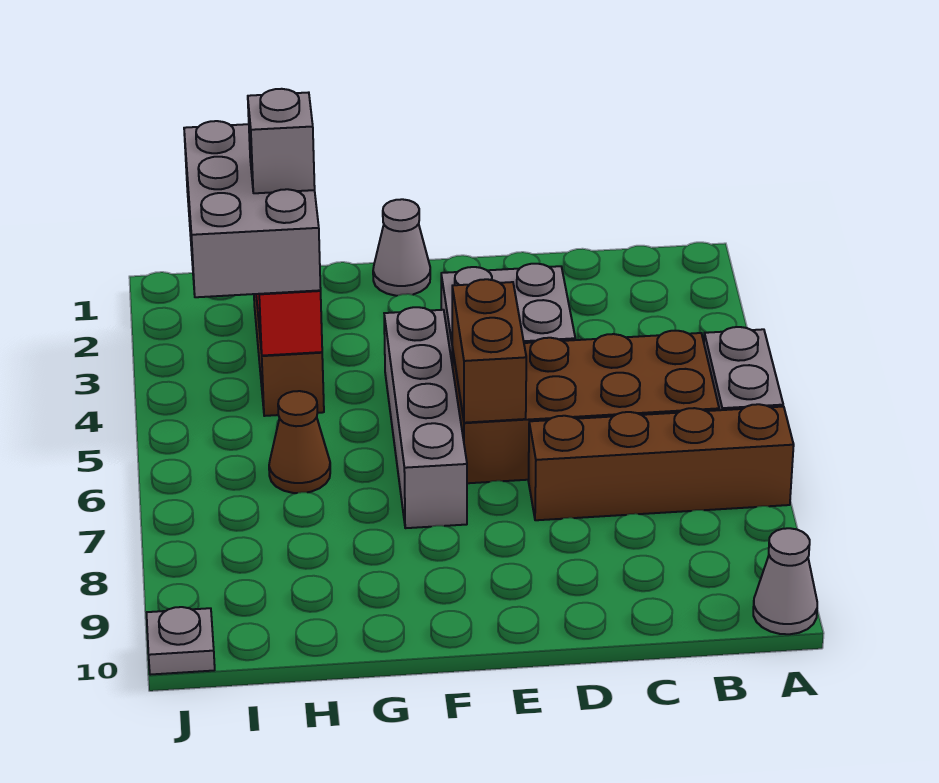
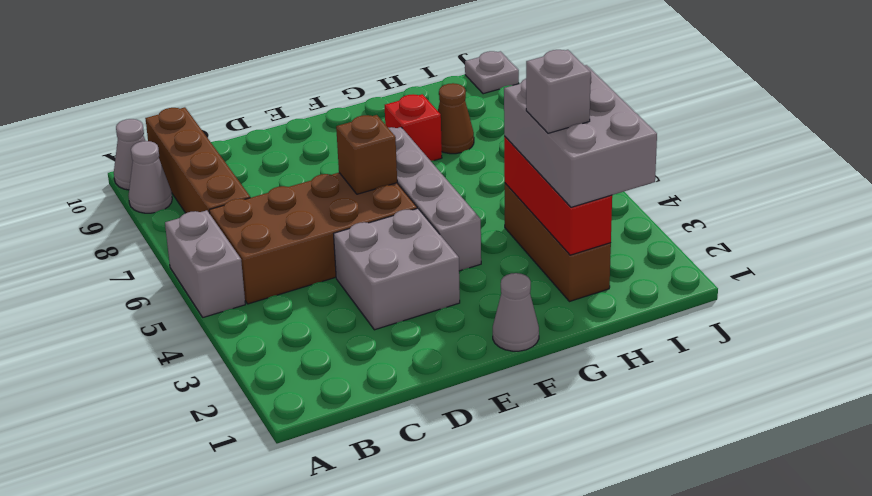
brown brick A7:D7 level 1 -> brown brick B7:B10 level 1
none -> grey cone A9 level 1
brown brick E5:E6 level 2 -> brown brick E6 level 2
none -> red brick G8 level 1
brown cone H6 level 1 -> brown cone H8 level 1

